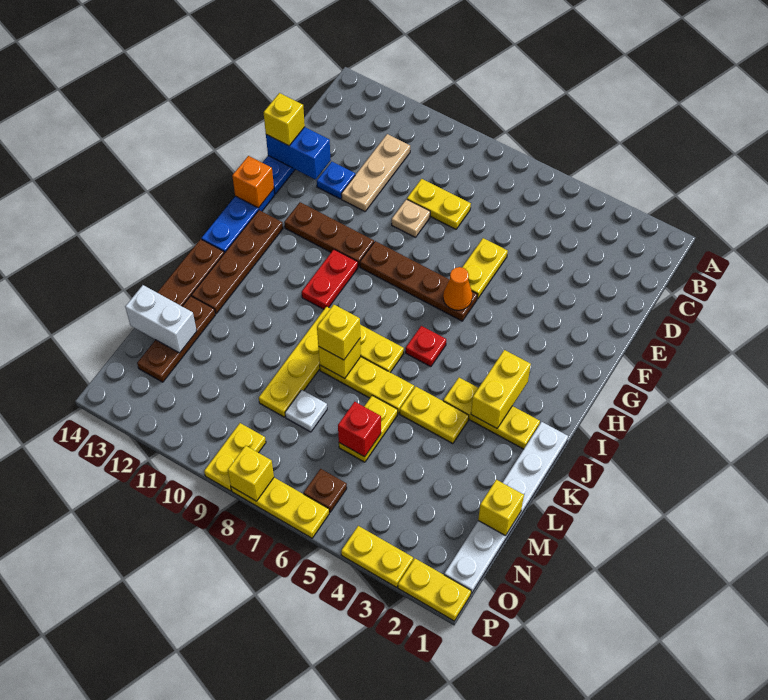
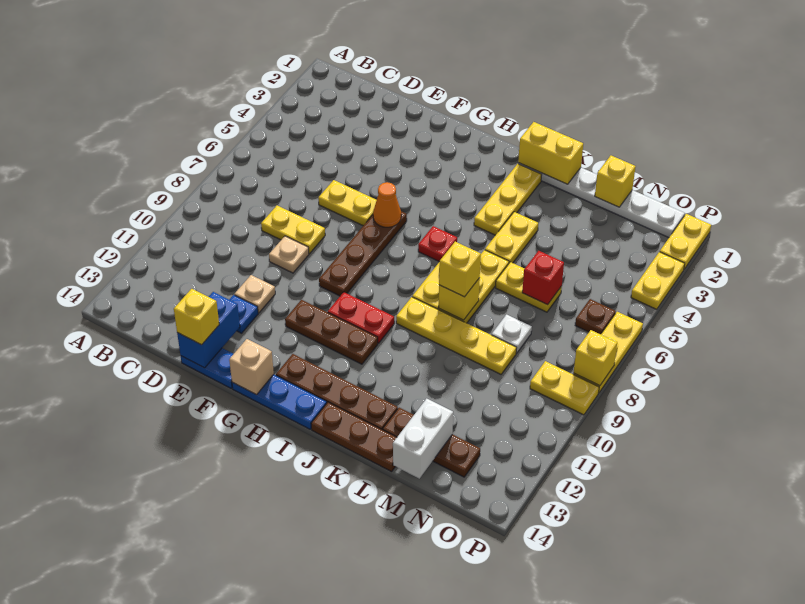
tan plate C11:E11 level 1 -> tan plate E11 level 1
yellow plate D8:D9 level 1 -> yellow plate D8:E8 level 1
brown plate G10:G12 level 1 -> brown plate G11:I11 level 1
orange brick G14 level 2 -> tan brick G14 level 2
yellow brick I3:J3 level 2 -> yellow brick J1:K1 level 2

